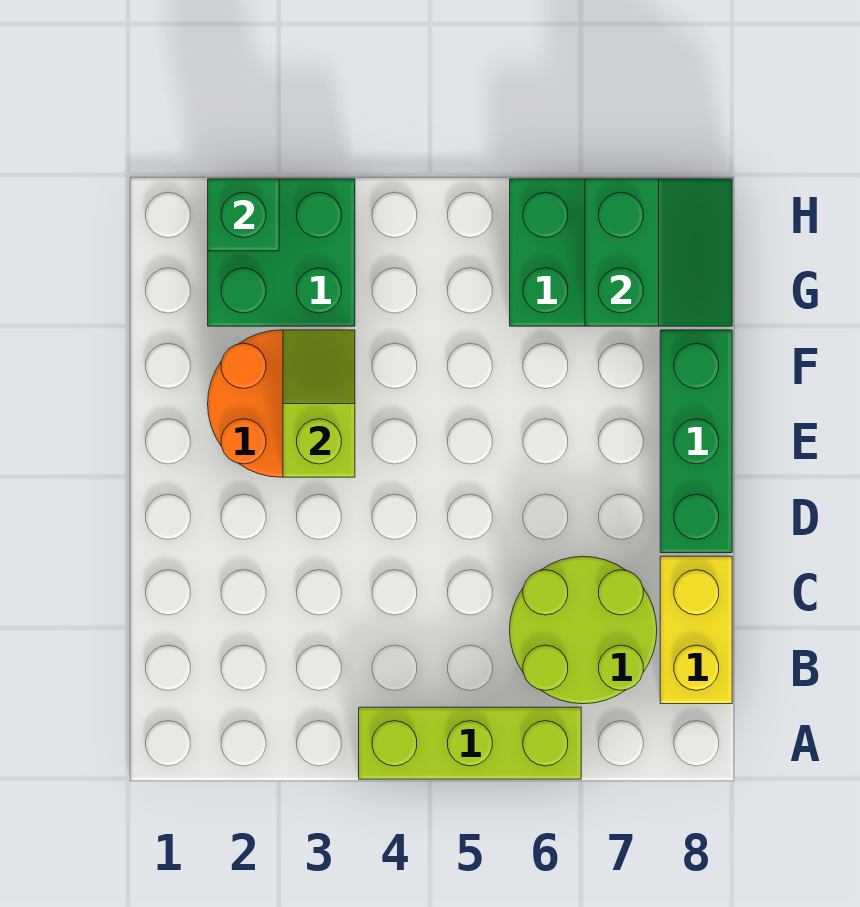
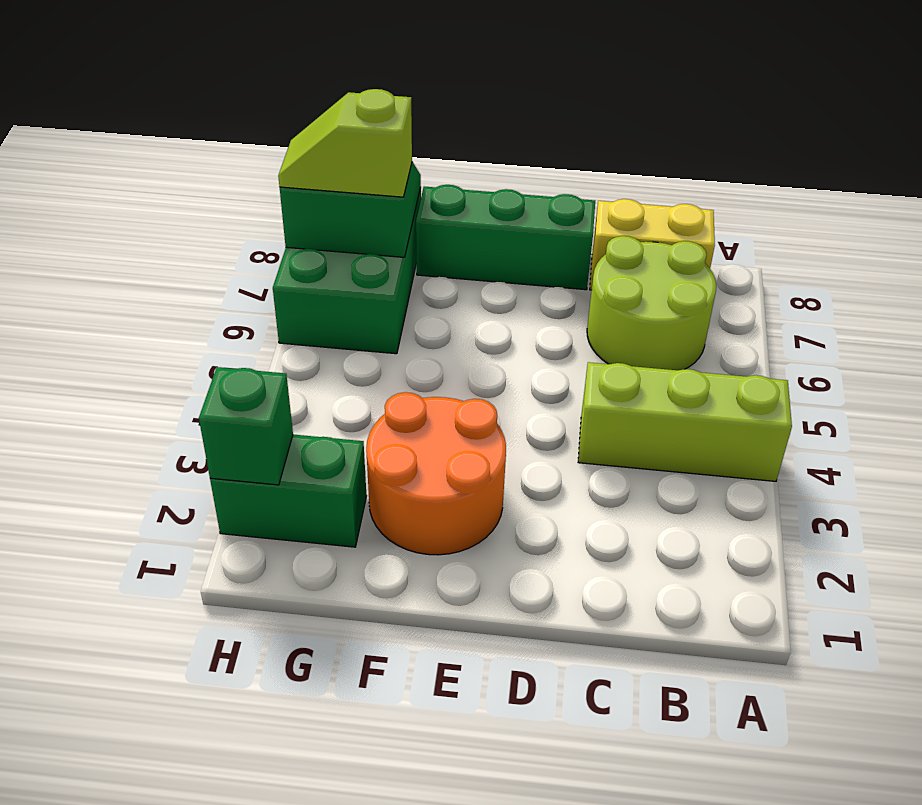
lime brick A4:A6 level 1 -> lime brick A4:C4 level 1
lime slope E3:F3 level 2 top E -> lime slope G7:H7 level 3 top G
green brick G2:H3 level 1 -> green brick G2:H2 level 1

